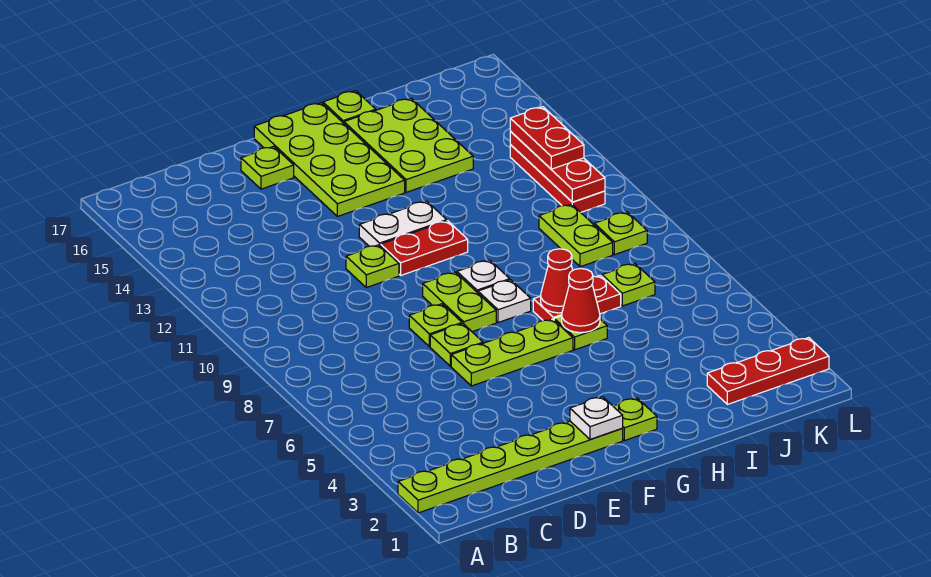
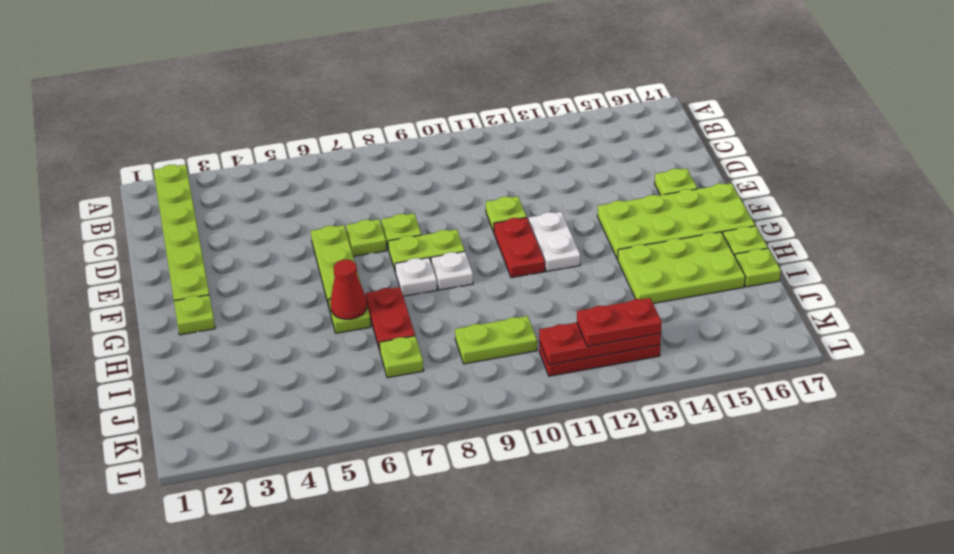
white plate F2 level 2 -> none
red cone H7 level 2 -> none
red plate J2:L2 level 1 -> none
lime plate K9 level 1 -> lime plate I17 level 1

